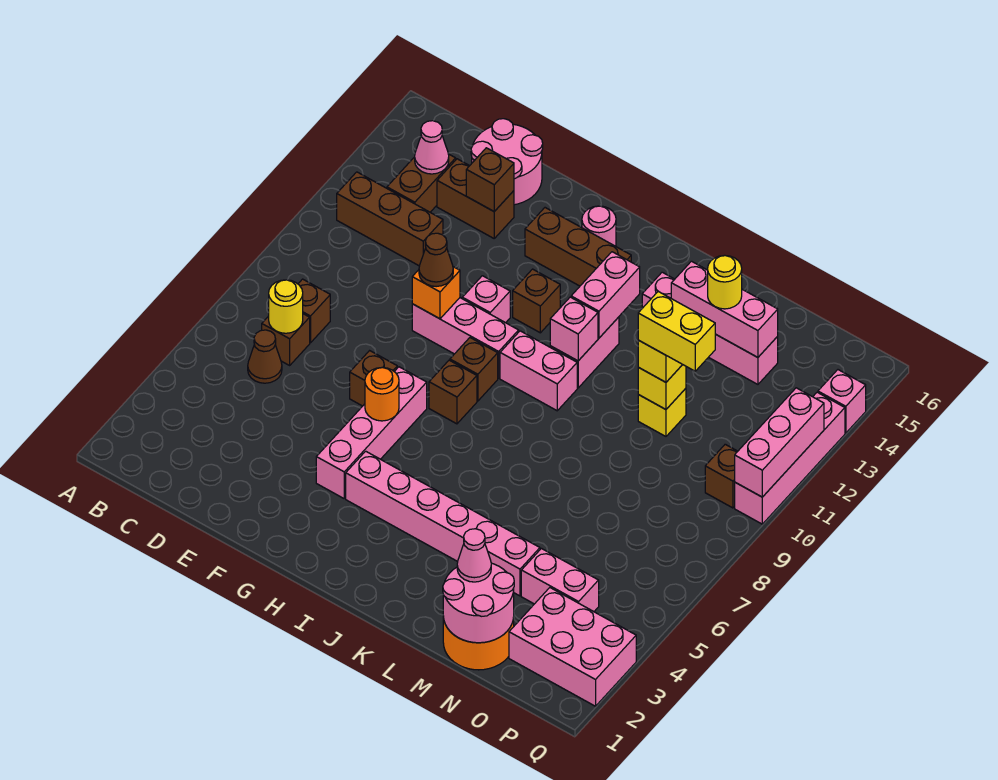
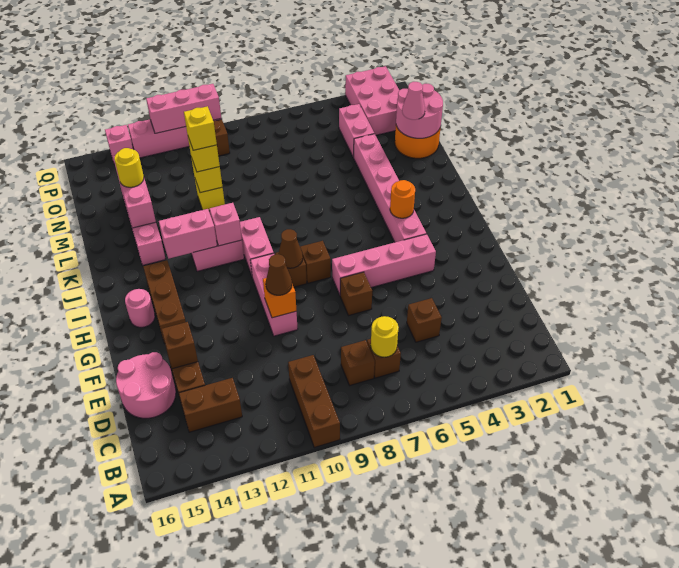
brown brick B12:D12 level 1 -> brown brick A10:C10 level 1
brown cone C6 level 1 -> brown cone H9 level 2
pink cone C14 level 2 -> none
orange round brick G6 level 2 -> orange round brick I4 level 2
pink brick G11 level 1 -> none
brown brick H12 level 1 -> brown brick D5 level 1
yellow brick M11:N11 level 4 -> yellow brick M11 level 4

